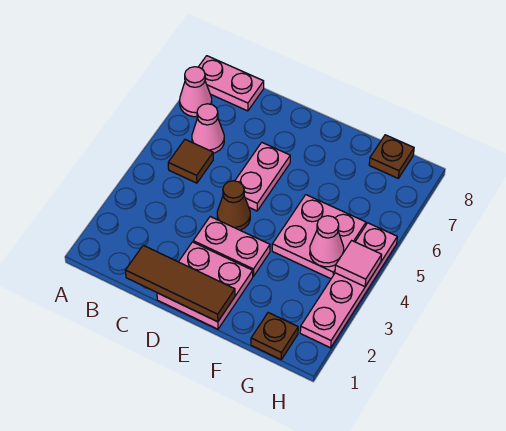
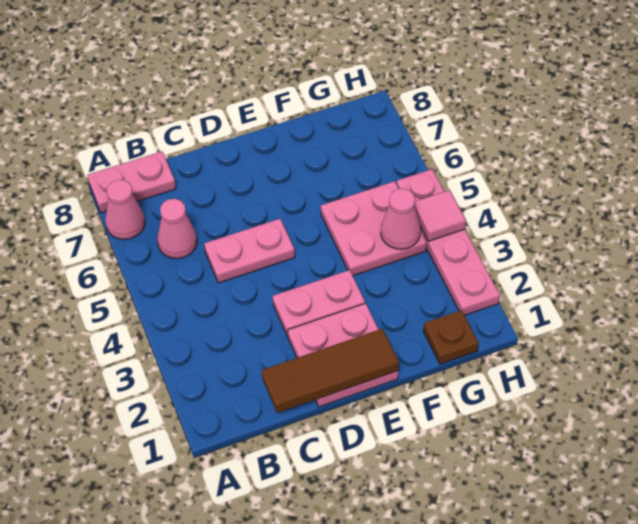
brown tile B5 level 1 -> none
brown cone D4 level 1 -> none
pink plate D5:D6 level 1 -> pink plate C5:D5 level 1
brown plate G8 level 1 -> none

